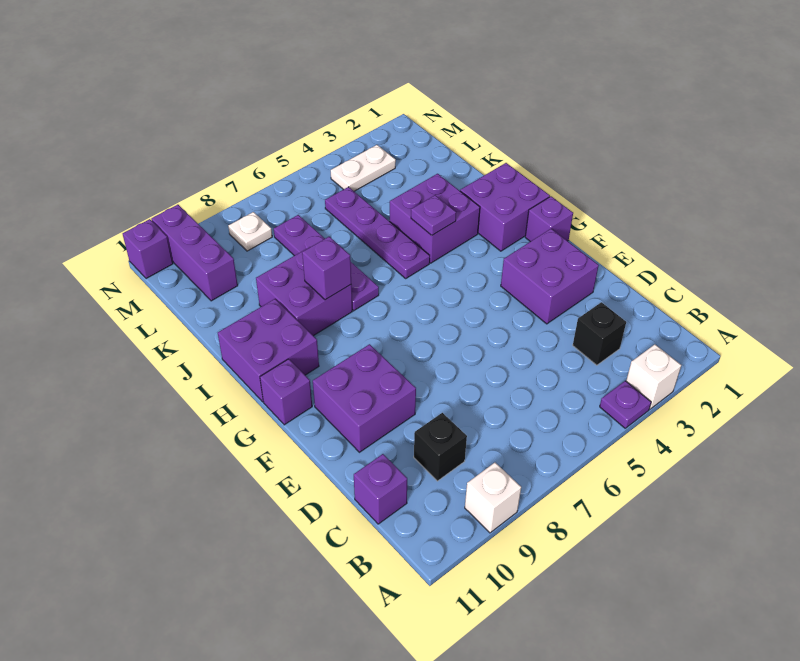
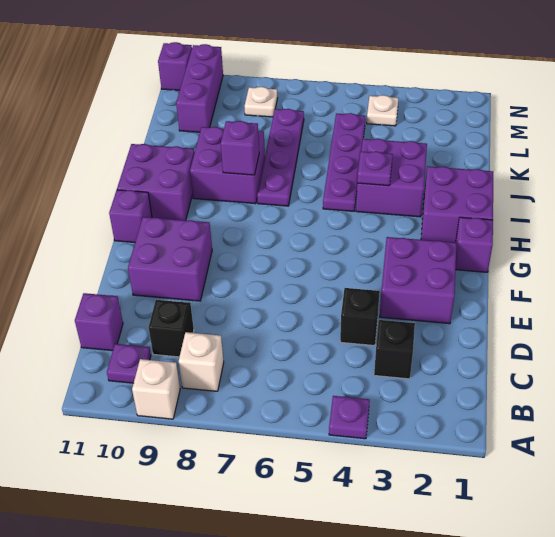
white brick A3 level 1 -> white brick B8 level 1
none -> purple plate B10 level 1
none -> black brick D4 level 1
white plate M3:M4 level 1 -> white plate M4 level 1

